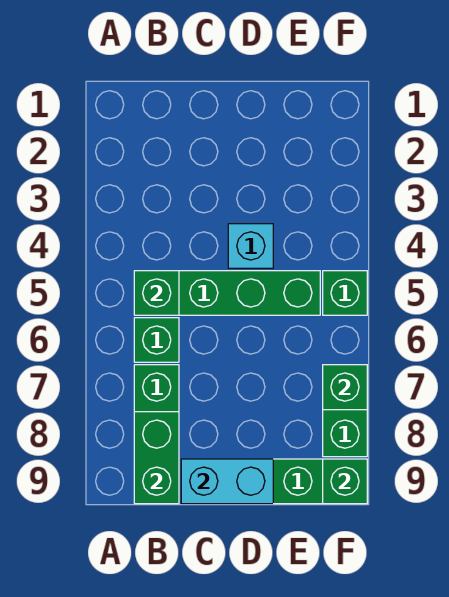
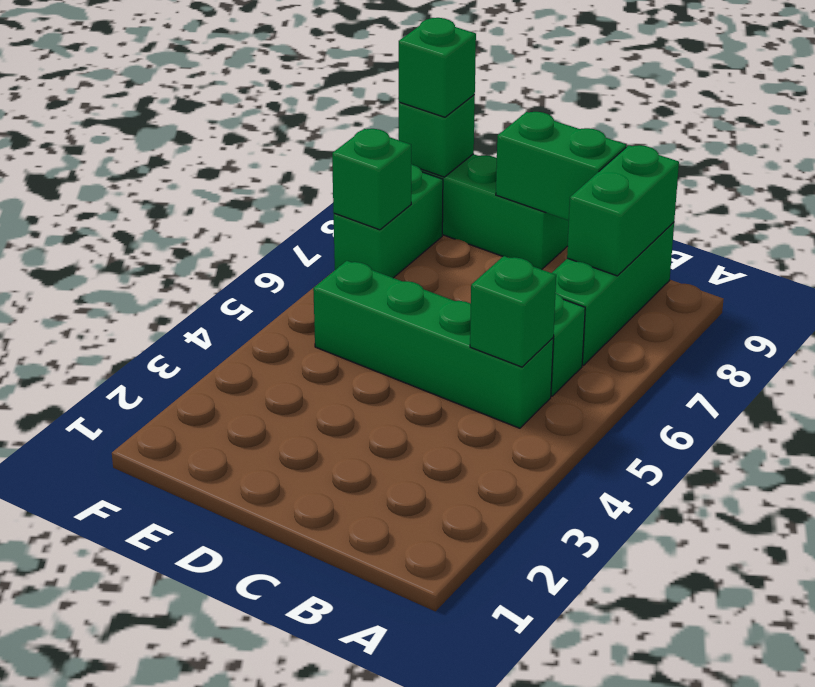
cyan brick C9:D9 level 2 -> green brick C9:D9 level 2
cyan brick D4 level 1 -> none
green brick F5 level 1 -> green brick F9 level 3

